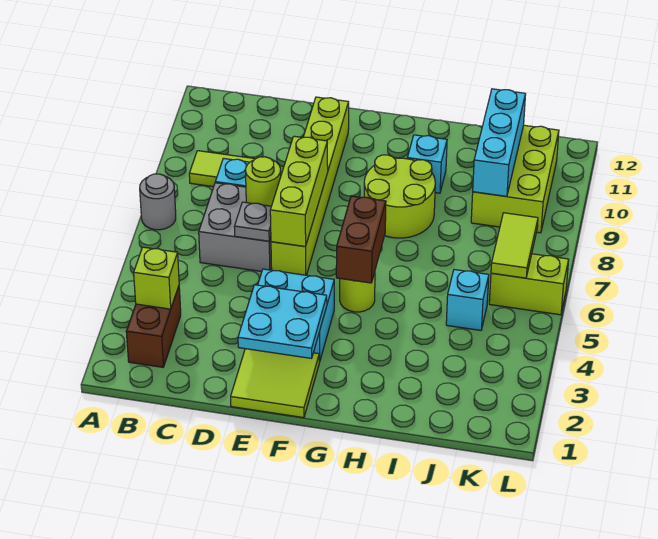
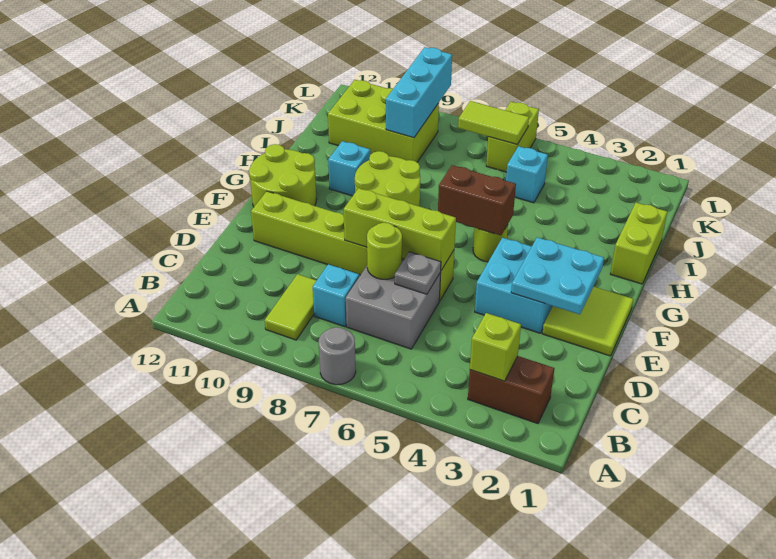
none -> lime round brick F11:G12 level 1
none -> lime brick H1:I1 level 1
cyan brick J9:J11 level 2 -> cyan brick J9:L9 level 2

